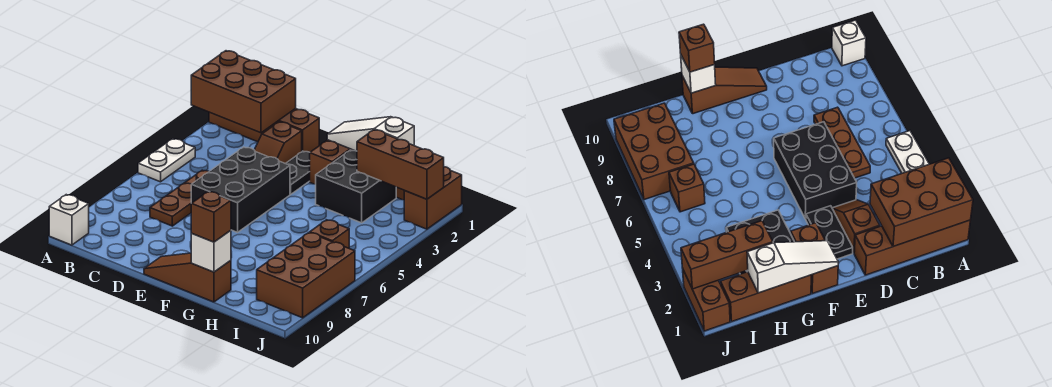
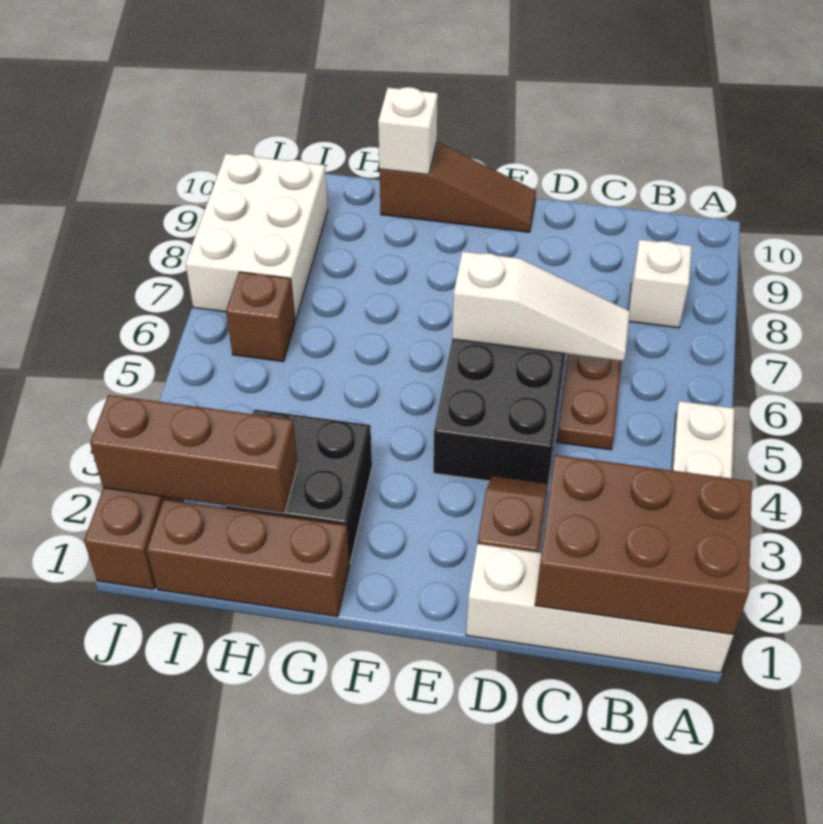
brown brick A1:D1 level 1 -> white brick A1:D1 level 1
white brick A10 level 1 -> white brick B8 level 1
black plate E2:E3 level 1 -> none
brown brick F1:F2 level 1 -> none
white slope F1:H1 level 2 top H -> white slope C6:E6 level 2 top E
brown brick G10 level 3 -> none
brown brick I7:J9 level 1 -> white brick I7:J9 level 1

